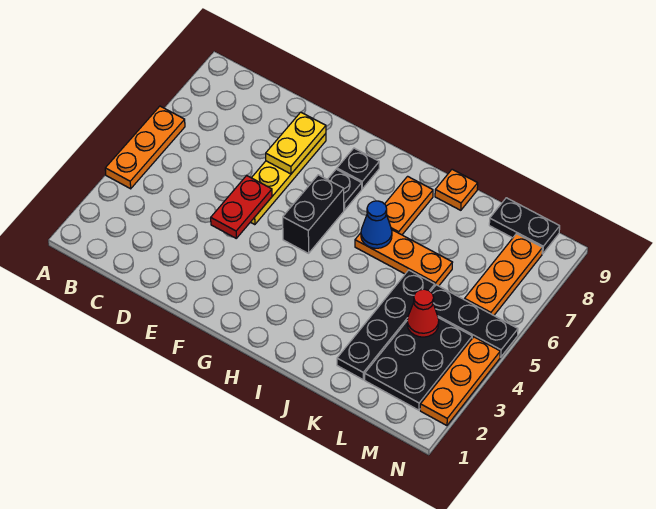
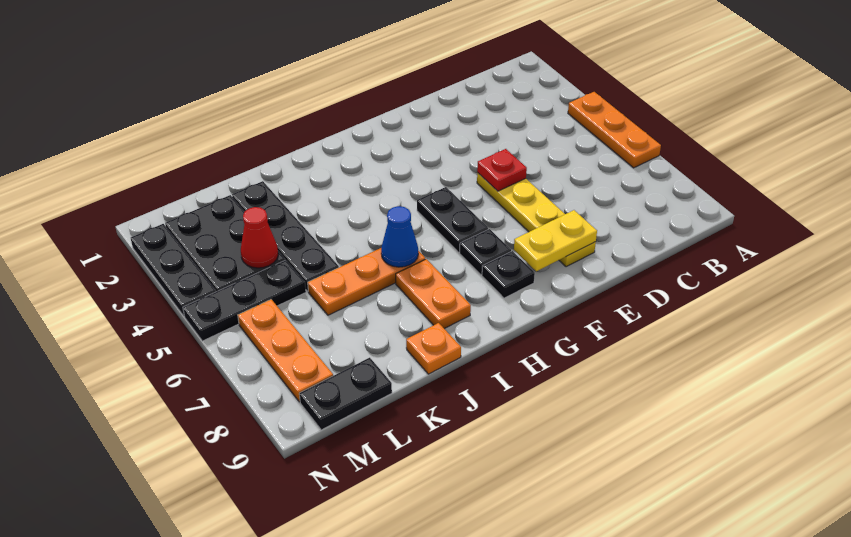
red plate E4:E5 level 2 -> red plate E5 level 2
yellow plate E7:E8 level 2 -> yellow plate E8:F8 level 2
black brick G5:G6 level 1 -> black plate G5:G6 level 1
orange plate N2:N4 level 1 -> black plate N2:N4 level 1

